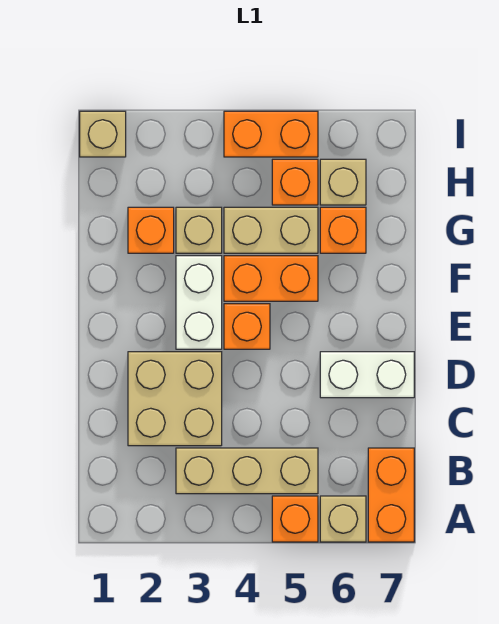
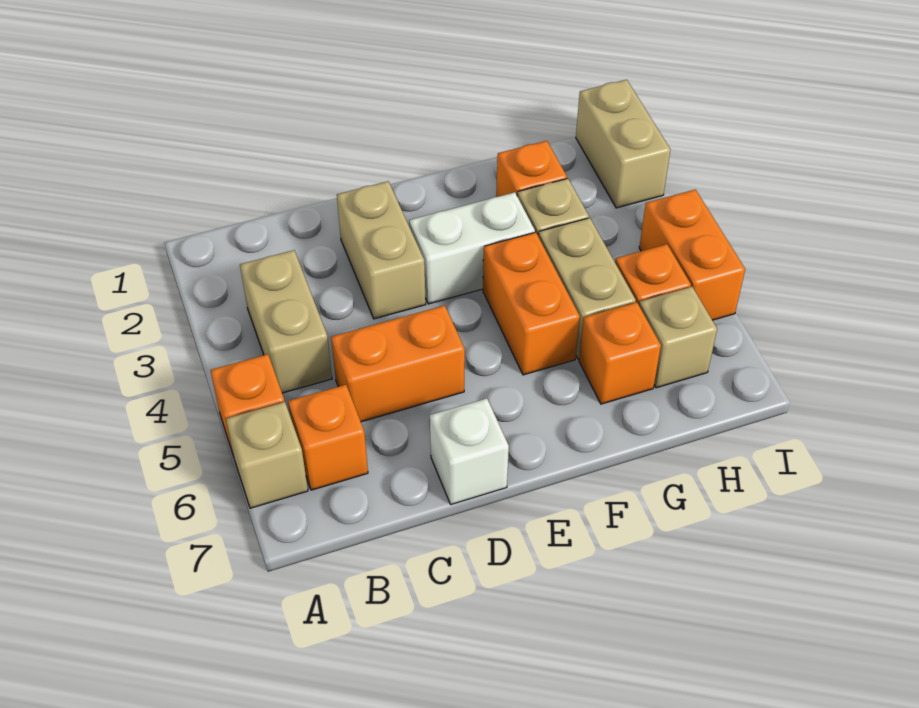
orange brick A7:B7 level 1 -> orange brick C5:D5 level 1
tan brick B3:B5 level 1 -> tan brick B3:B4 level 1
tan brick C2:D3 level 1 -> tan brick D2:D3 level 1
white brick D6:D7 level 1 -> white brick D7 level 1
orange brick E4 level 1 -> orange brick B6 level 1
tan brick I1 level 1 -> tan brick I1:I2 level 1

